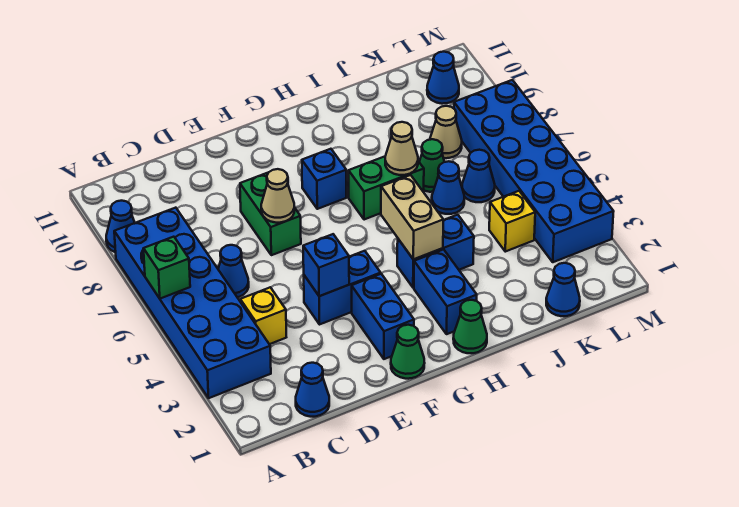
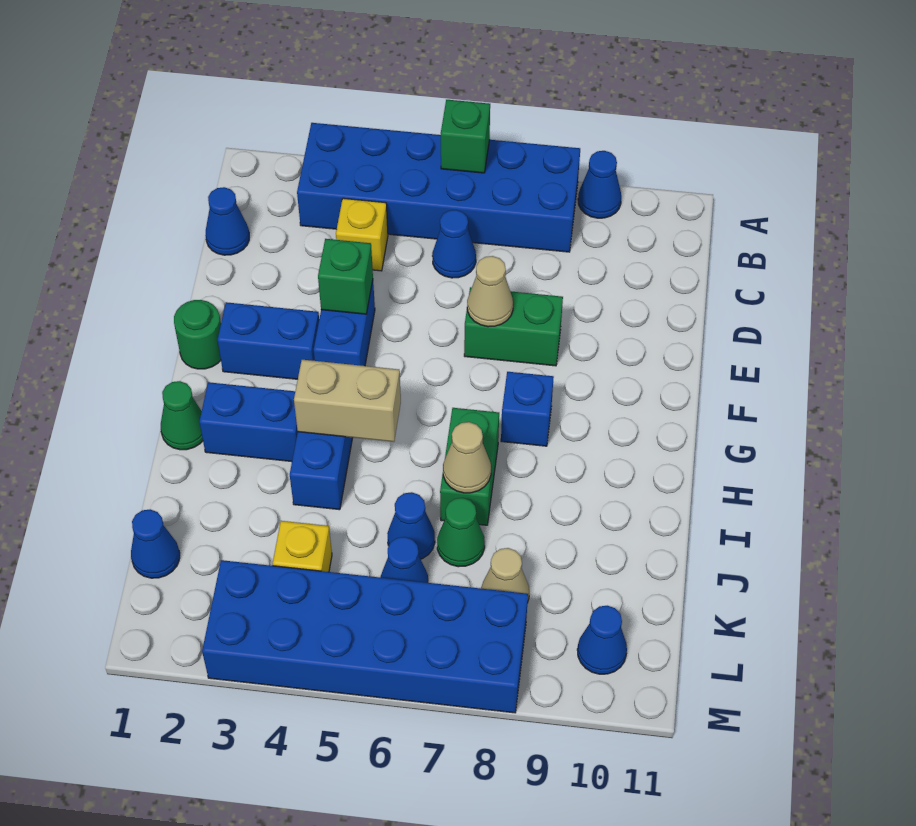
blue brick E4 level 2 -> green brick E4 level 2
green cone F1 level 1 -> green round brick F1 level 1

